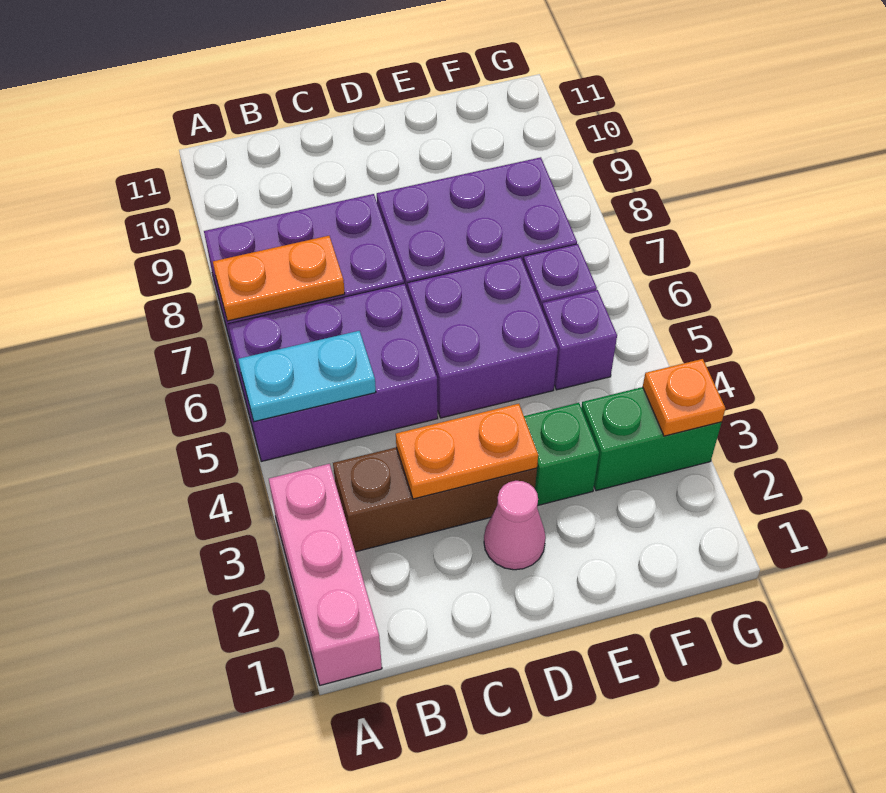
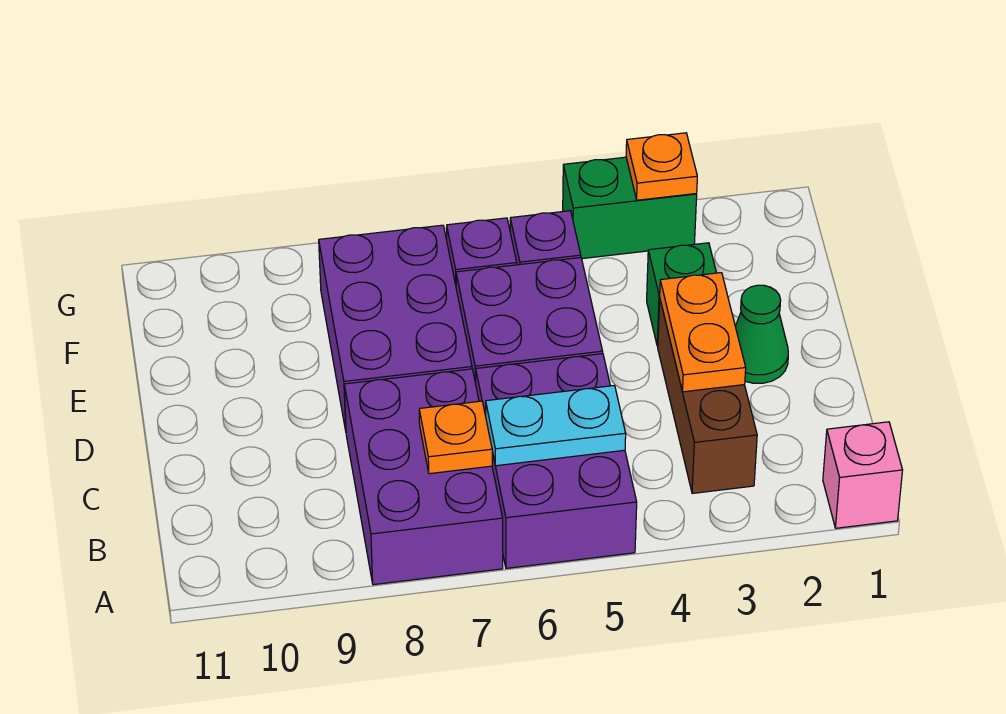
pink brick A1:A3 level 1 -> pink brick A1 level 1
cyan plate A5:B5 level 2 -> cyan plate B5:B6 level 2
orange plate A7:B7 level 2 -> orange plate B7 level 2
pink cone D2 level 1 -> green cone D2 level 1
green brick F3:G3 level 1 -> green brick G3:G4 level 1

